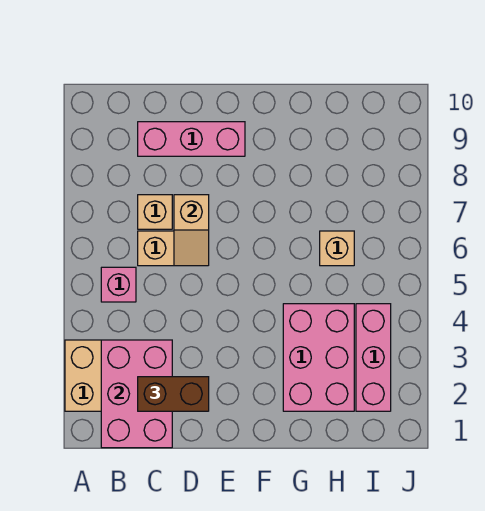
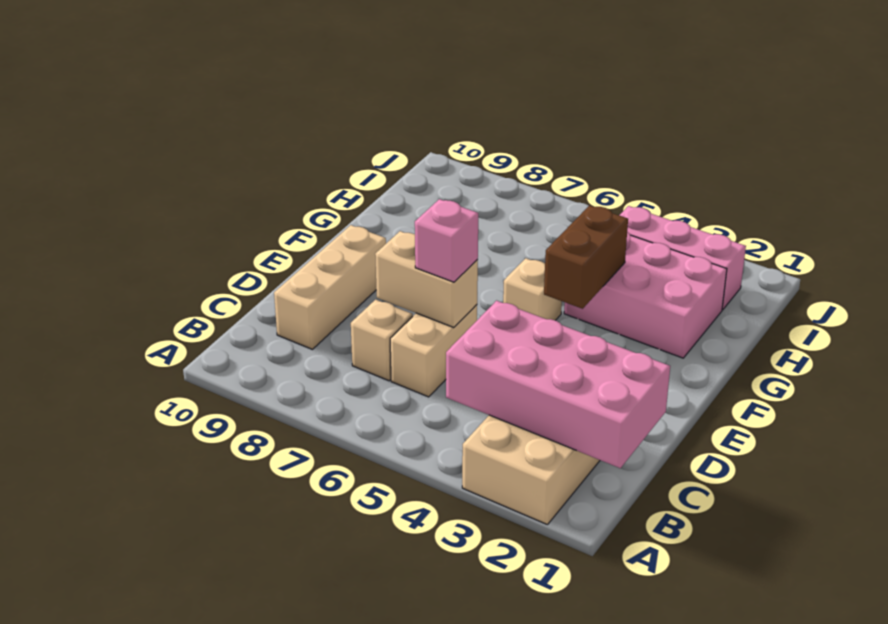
pink brick B1:C3 level 2 -> pink brick B1:C4 level 2
pink brick B5 level 1 -> pink brick D6 level 3
brown brick C2:D2 level 3 -> brown brick F4:G4 level 2
pink brick C9:E9 level 1 -> tan brick C9:E9 level 1
tan slope D6:D7 level 2 top 7 -> tan brick D6:D7 level 2
tan brick H6 level 1 -> tan brick F5 level 1

